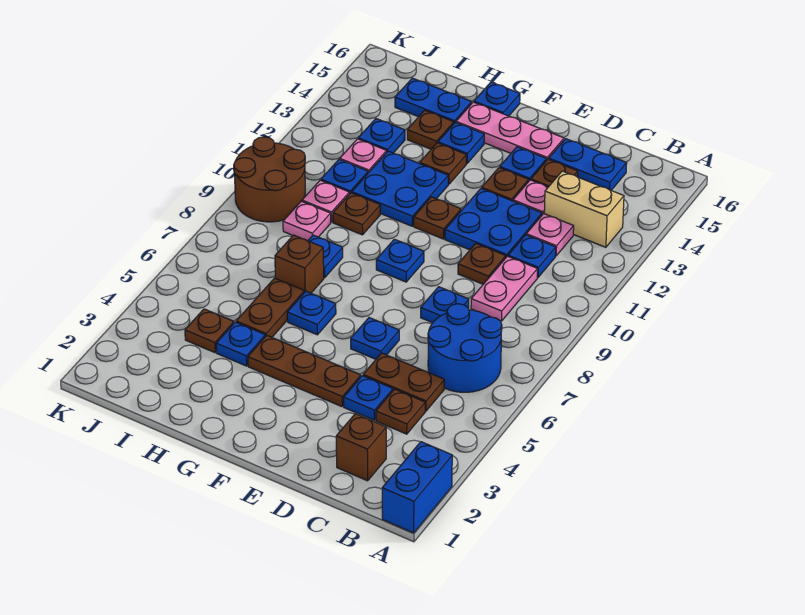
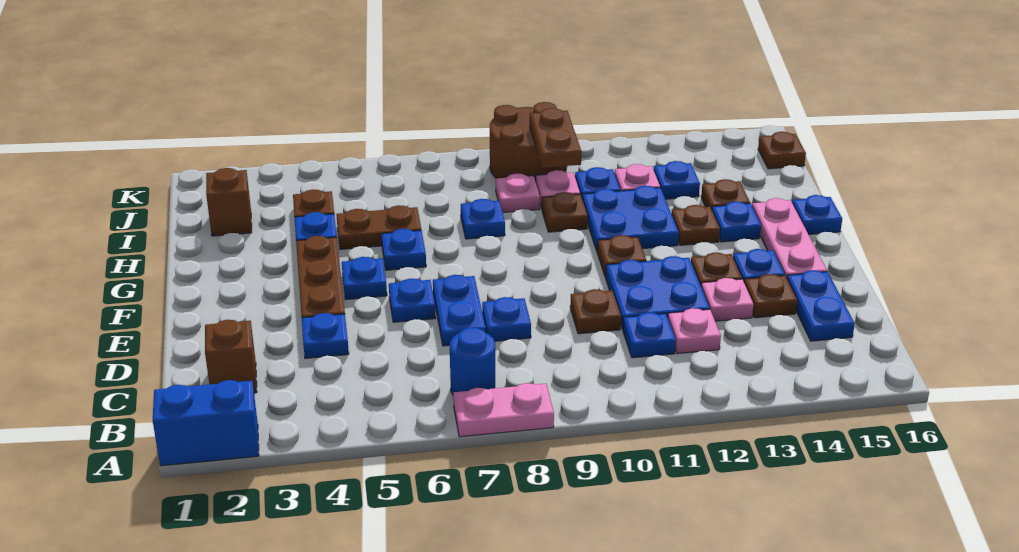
blue round brick B6:C7 level 1 -> blue round brick B7 level 1
tan brick B13:C13 level 1 -> none
brown plate C4 level 1 -> brown plate J16 level 1
brown plate C5:D5 level 1 -> brown plate I10:J10 level 2
pink plate C9:C10 level 1 -> pink plate A7:A8 level 1
blue plate F9 level 1 -> blue plate F5 level 1
brown brick H7 level 1 -> brown brick I2 level 1
blue plate H15:I15 level 1 -> blue plate D7:E7 level 1

